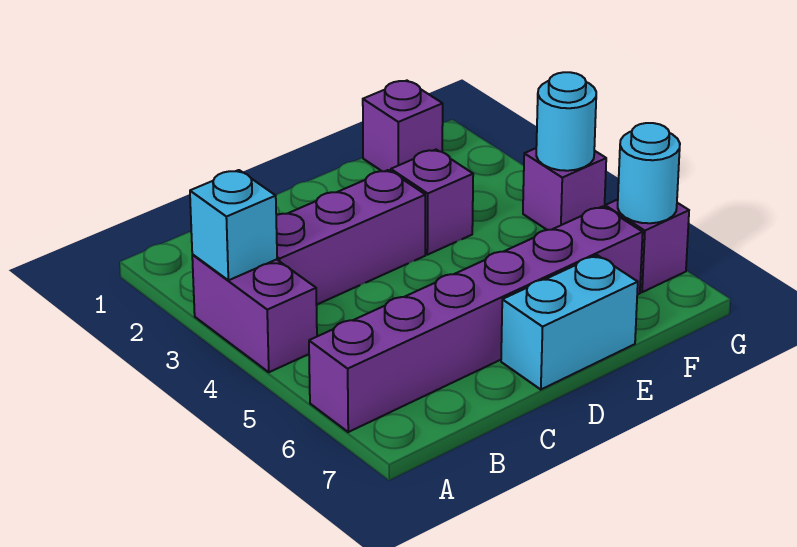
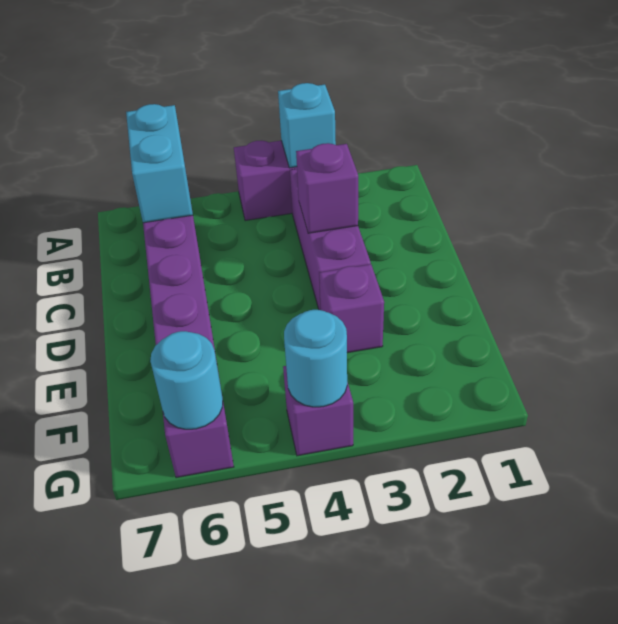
cyan brick D7:E7 level 1 -> cyan brick A6:B6 level 2
purple brick F1 level 1 -> purple brick C3 level 2

